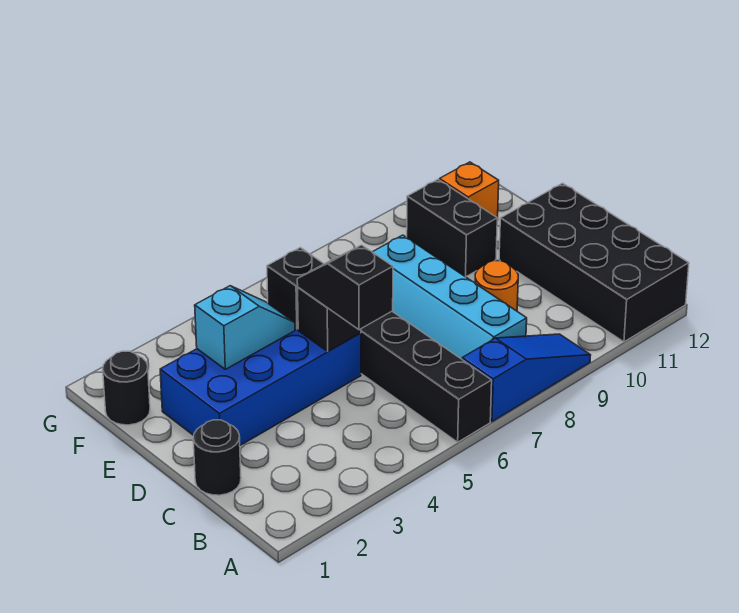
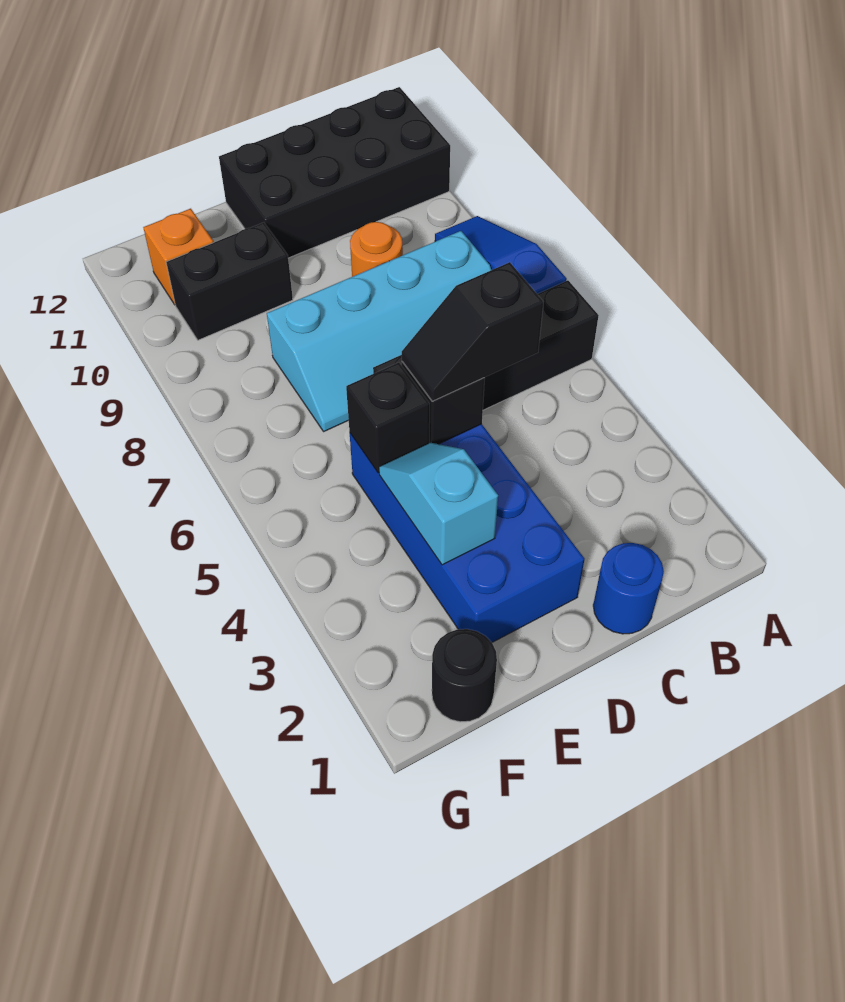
black round brick C1 level 1 -> blue round brick C1 level 1

